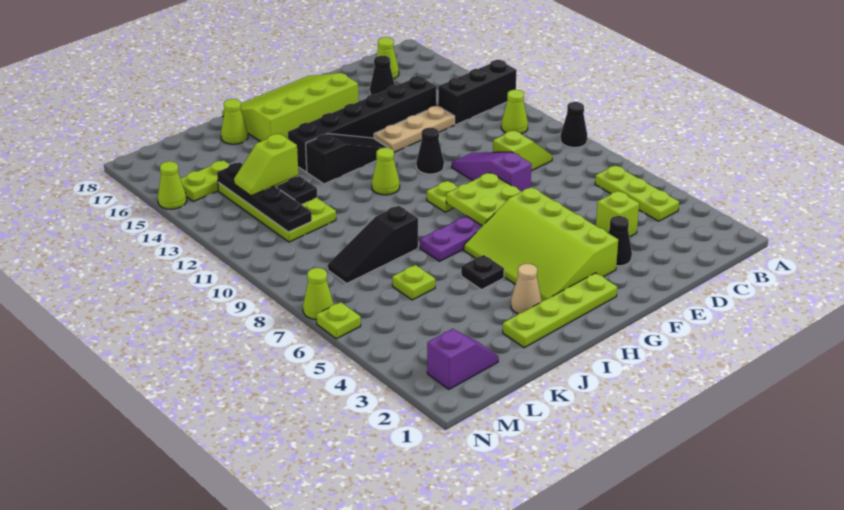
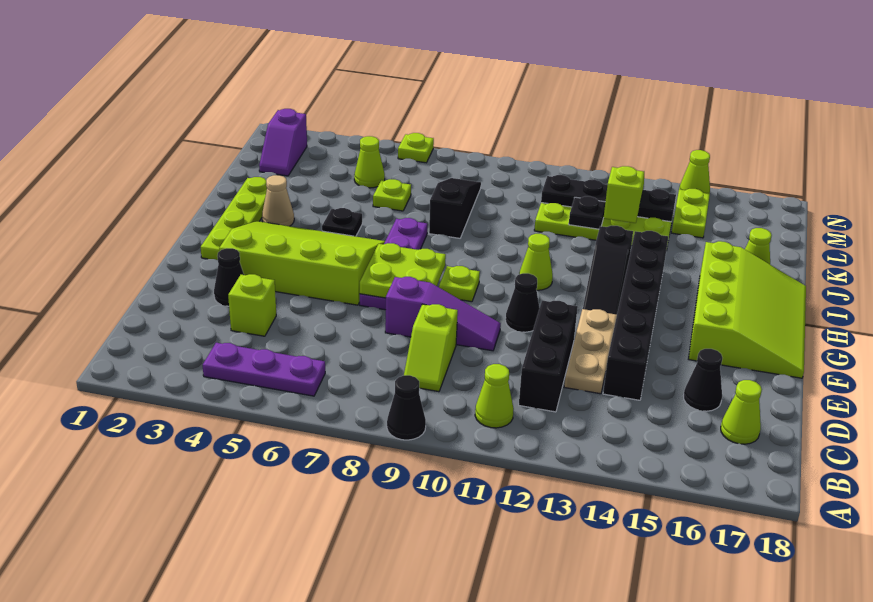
black brick A13:C13 level 1 -> black brick C12:E12 level 1
lime plate B4:B6 level 1 -> purple plate B4:B6 level 1
lime cone N7 level 1 -> lime cone L5 level 1

